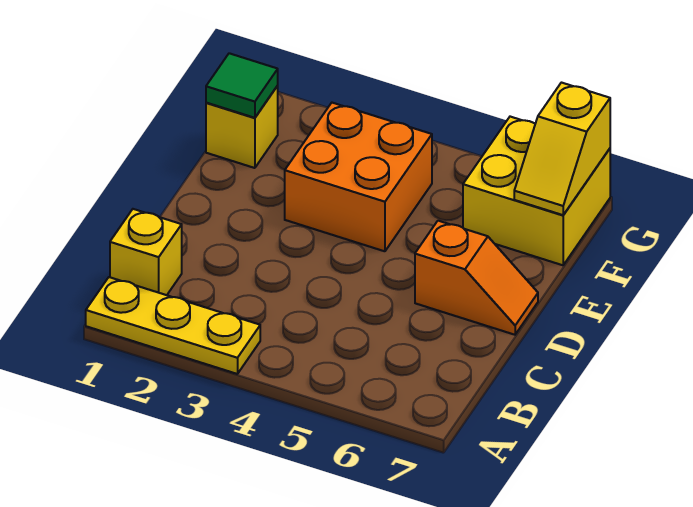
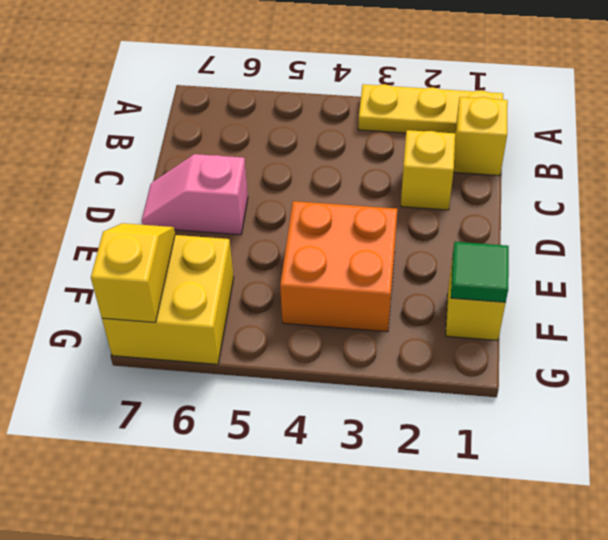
none -> yellow brick C2 level 1
orange slope D6:D7 level 1 top 6 -> pink slope D6:D7 level 1 top 6

